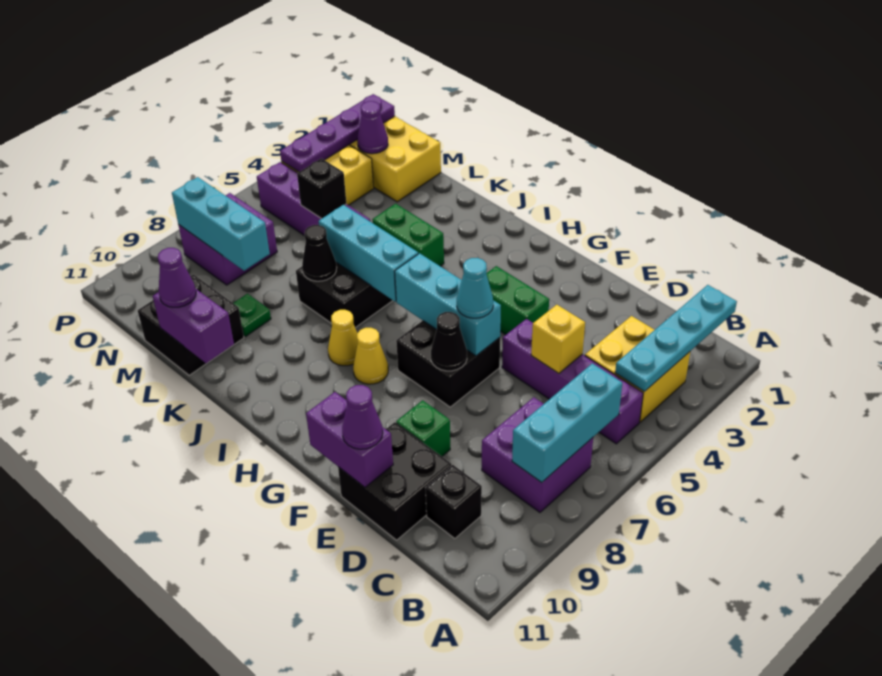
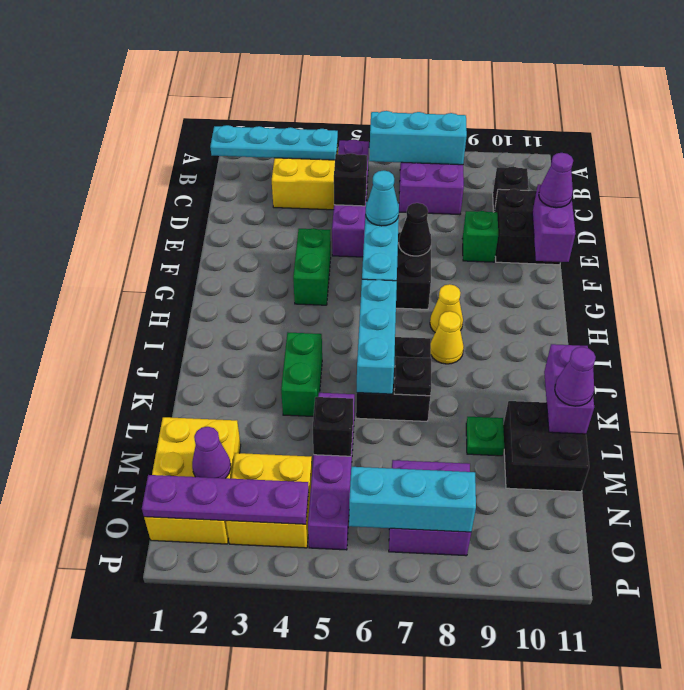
yellow brick D5 level 2 -> black brick D5 level 2
black cone K7 level 2 -> black plate K7 level 2
cyan brick M8:O8 level 2 -> cyan brick O6:O8 level 2

